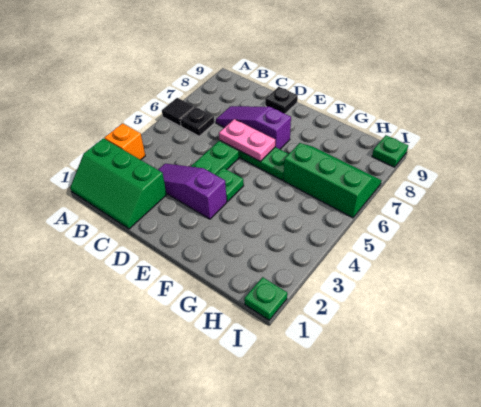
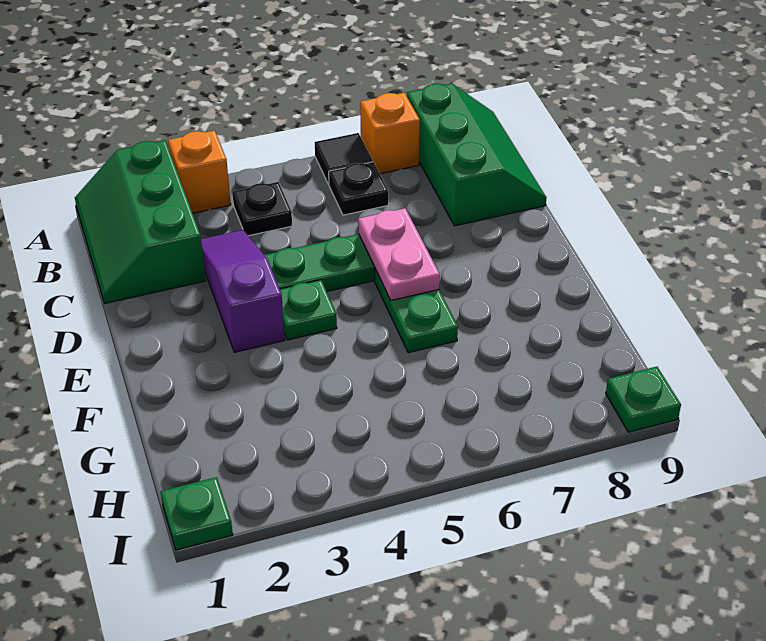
none -> orange brick A7 level 1
purple slope C7:E7 level 1 top E -> none
black plate D9 level 1 -> black plate B4 level 1
green slope G6:I7 level 1 top 6 -> green slope A8:C9 level 1 top 8

